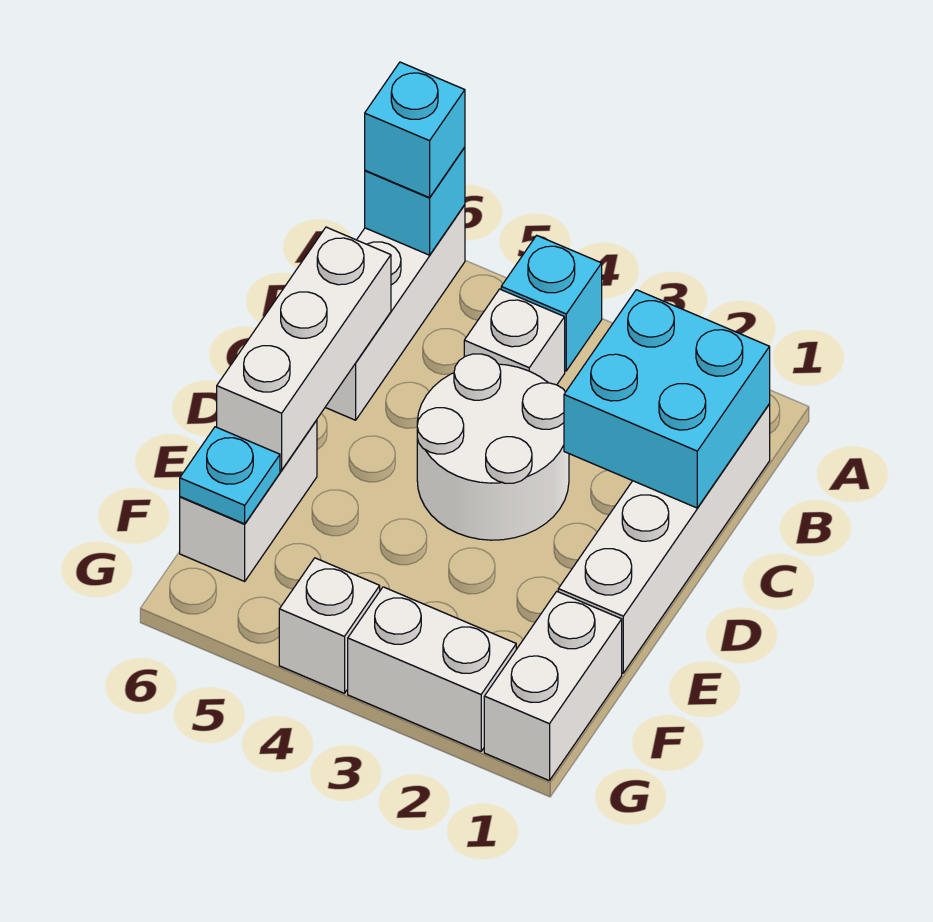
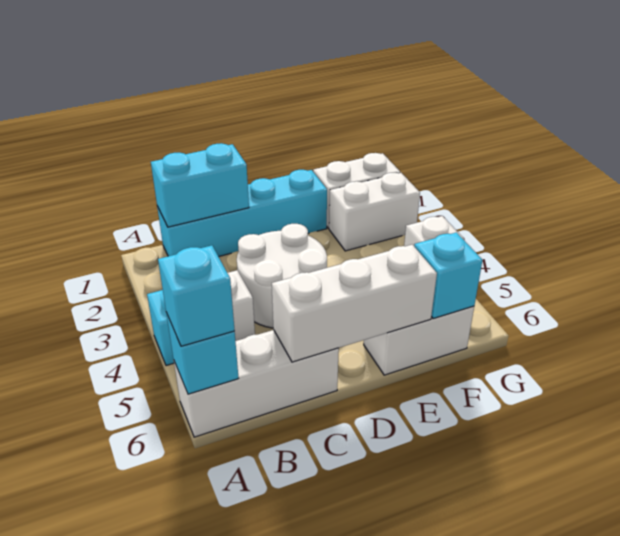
white brick B1:E1 level 1 -> cyan brick B1:E1 level 1
cyan brick B1:C2 level 2 -> cyan brick B1:C1 level 2
cyan plate F6 level 2 -> cyan brick F6 level 2
white brick G2:G3 level 1 -> white brick F2:G2 level 1

